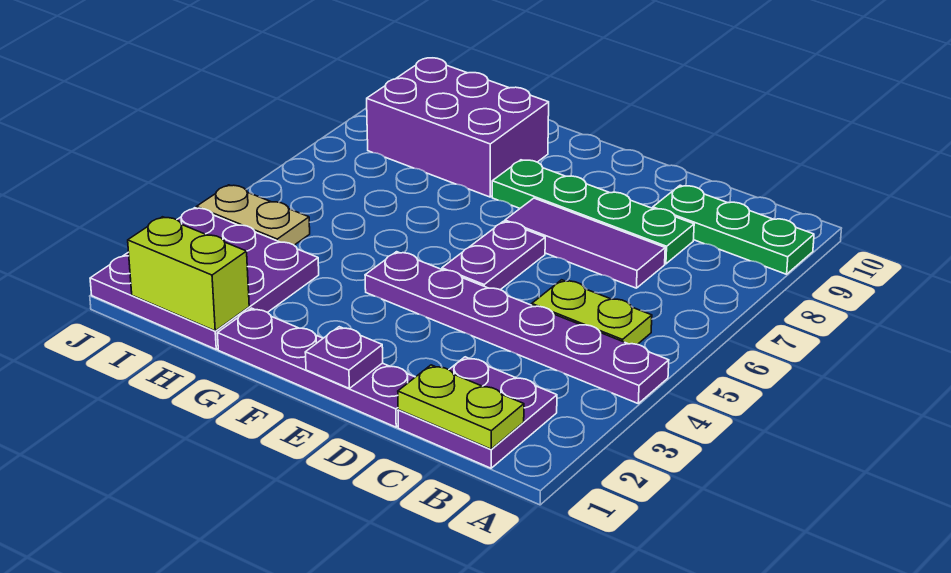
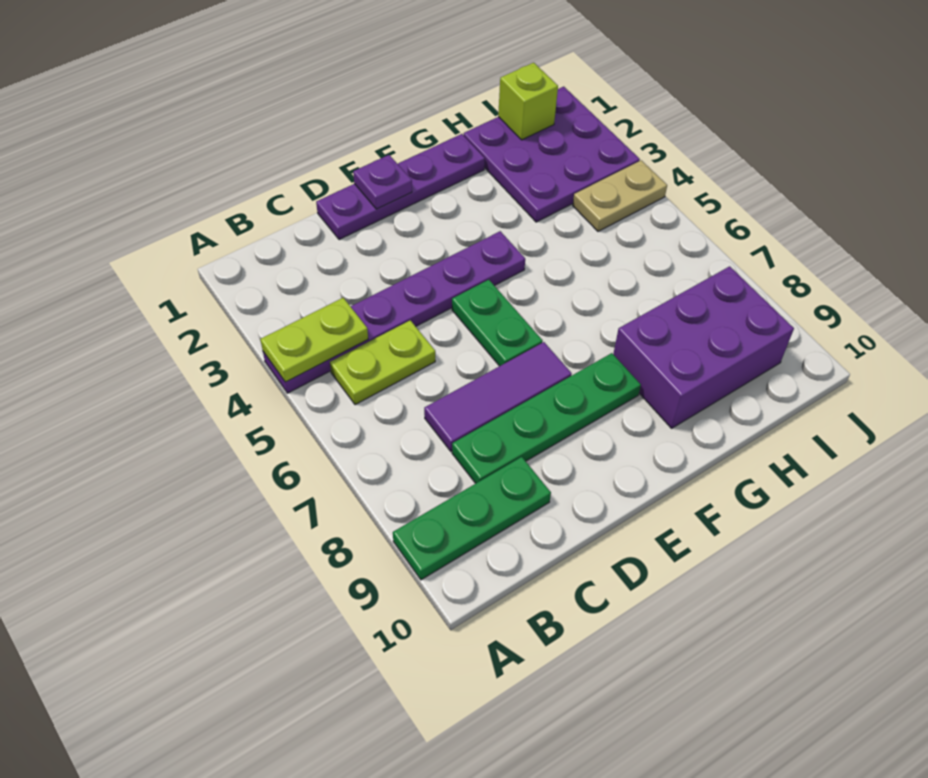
purple plate B1:C2 level 1 -> none
lime plate B1:C1 level 2 -> lime plate A4:B4 level 2
purple plate E5:E6 level 1 -> green plate E5:E6 level 1
lime brick H1:I1 level 2 -> lime brick I1 level 2

